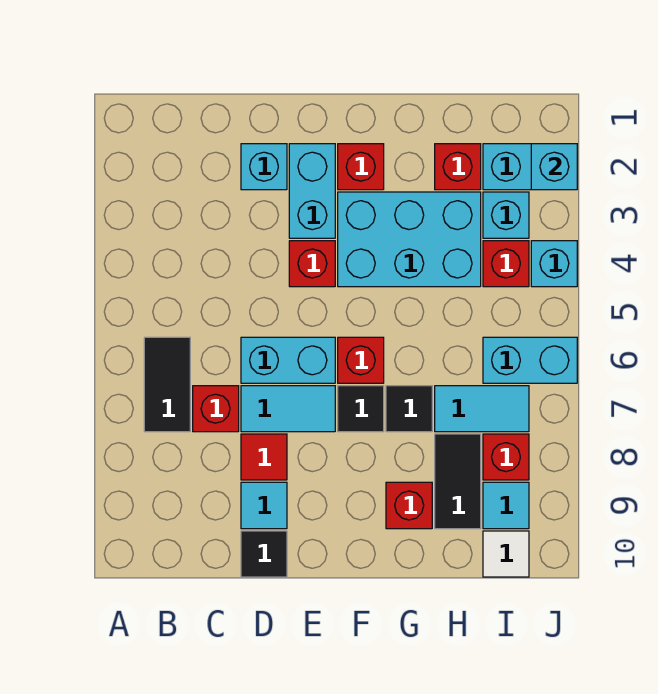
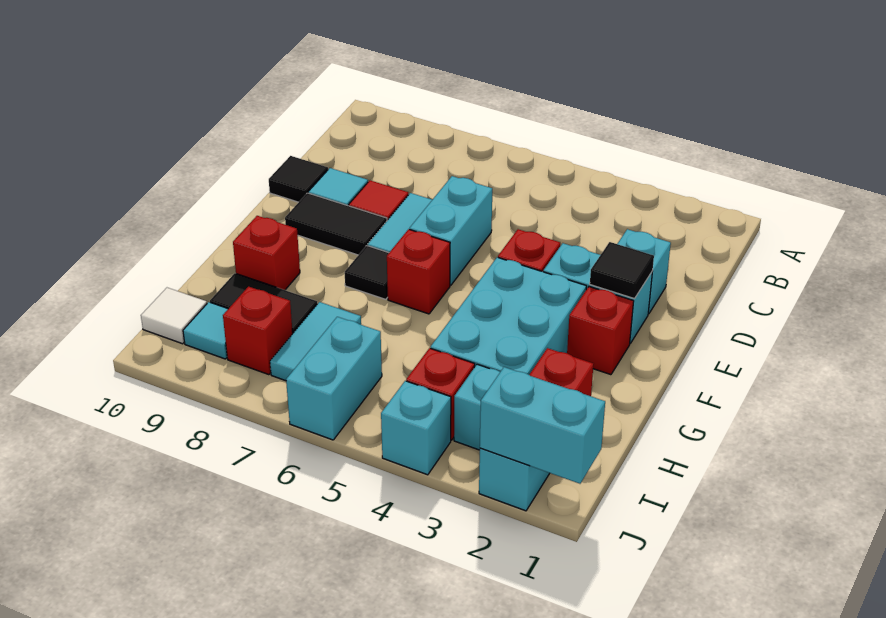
black tile B6:B7 level 1 -> black tile E8:E9 level 1
red brick C7 level 1 -> none
black tile G7 level 1 -> black tile E2 level 2
cyan brick J2 level 2 -> cyan brick J1:J2 level 2

